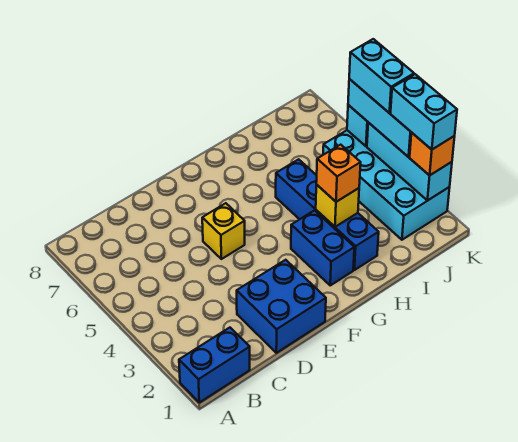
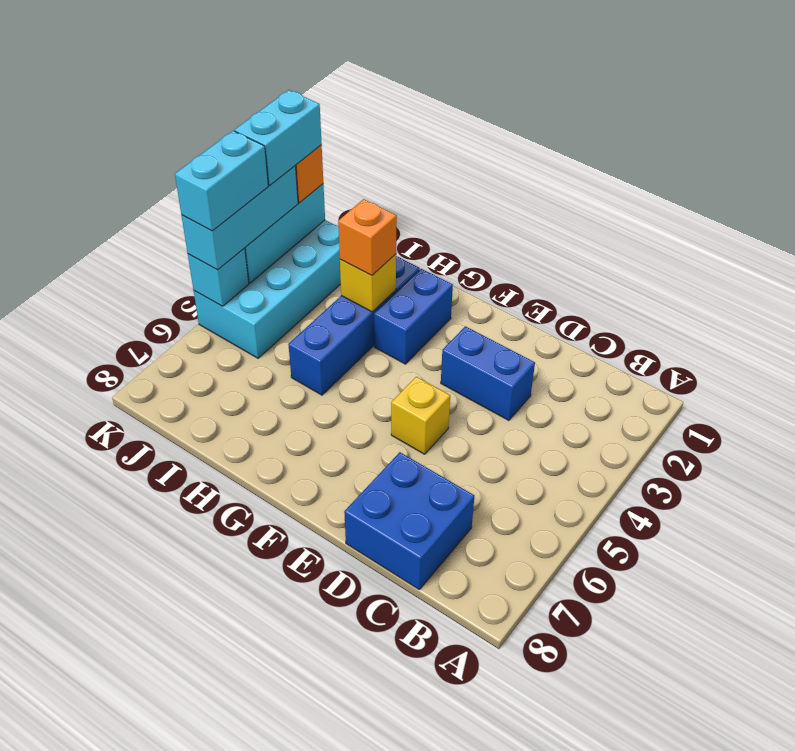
blue brick A1:B1 level 1 -> blue brick D3:E3 level 1
blue brick D1:E2 level 1 -> blue brick C7:D8 level 1

